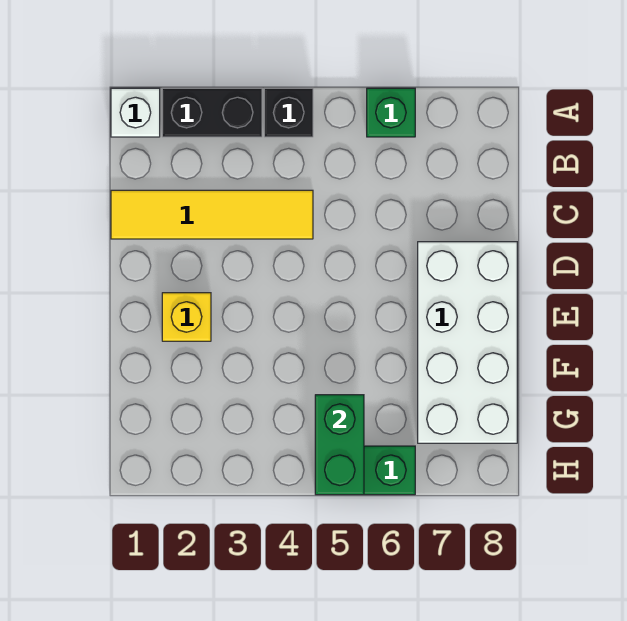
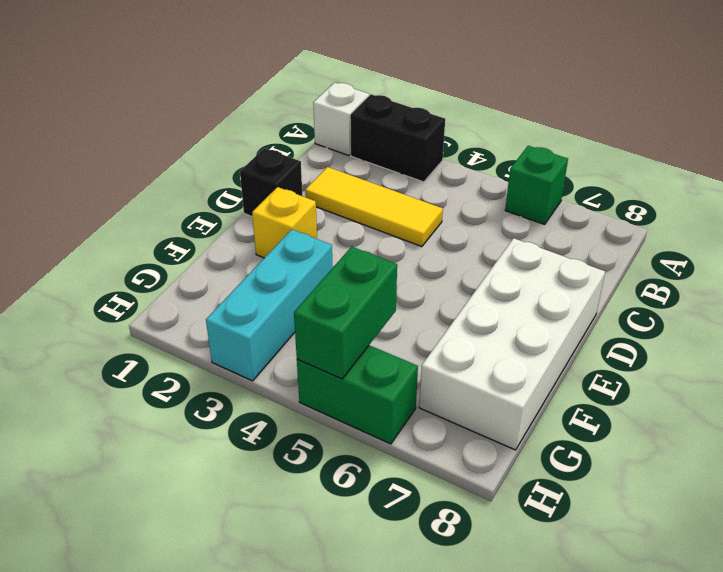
black brick A4 level 1 -> black brick D1 level 1
yellow tile C1:C4 level 1 -> yellow tile C2:C4 level 1
none -> cyan brick F3:H3 level 1

